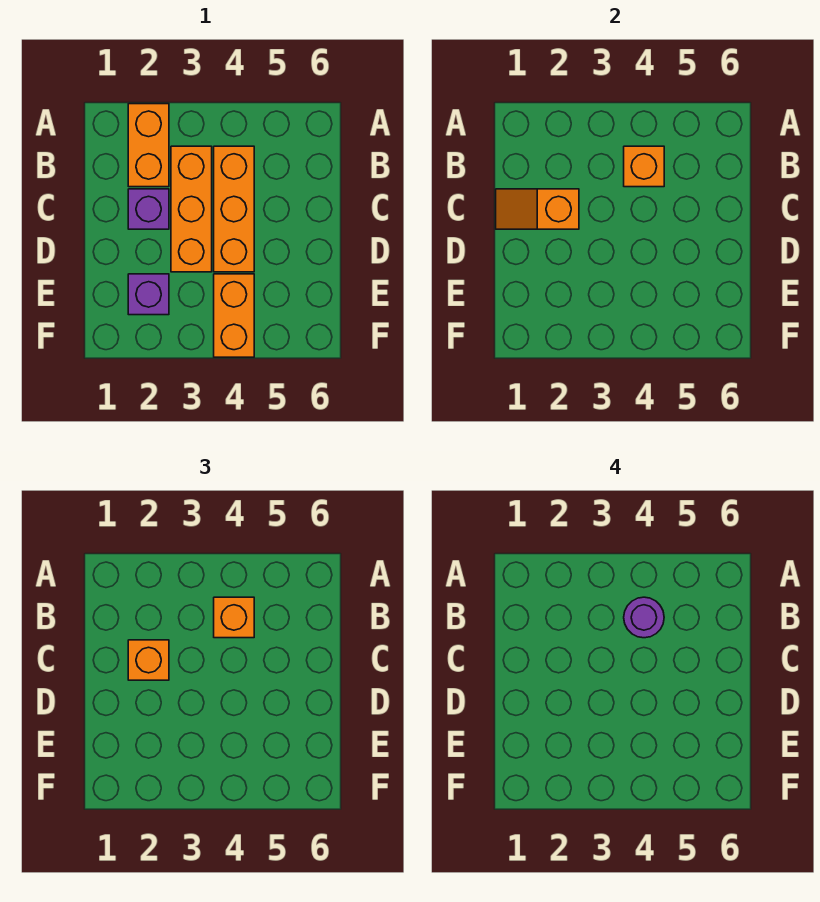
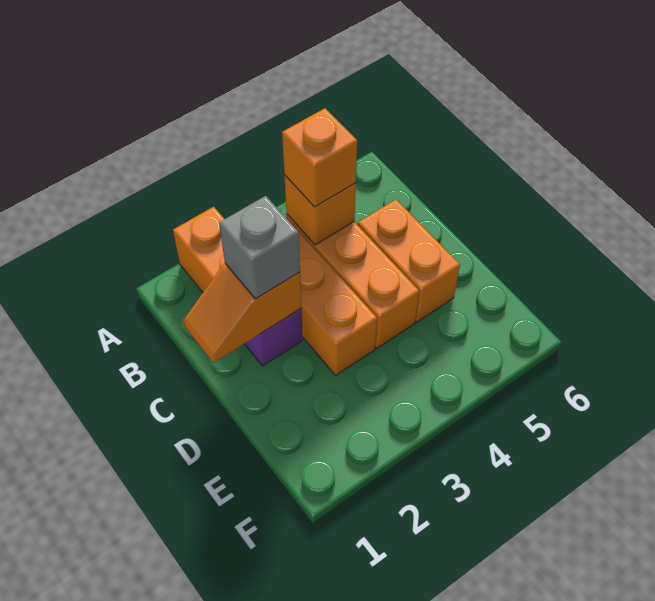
purple round brick B4 level 4 -> none
orange brick C2 level 3 -> grey brick C2 level 3
purple brick E2 level 1 -> none
orange brick E4:F4 level 1 -> orange brick C5:D5 level 1

